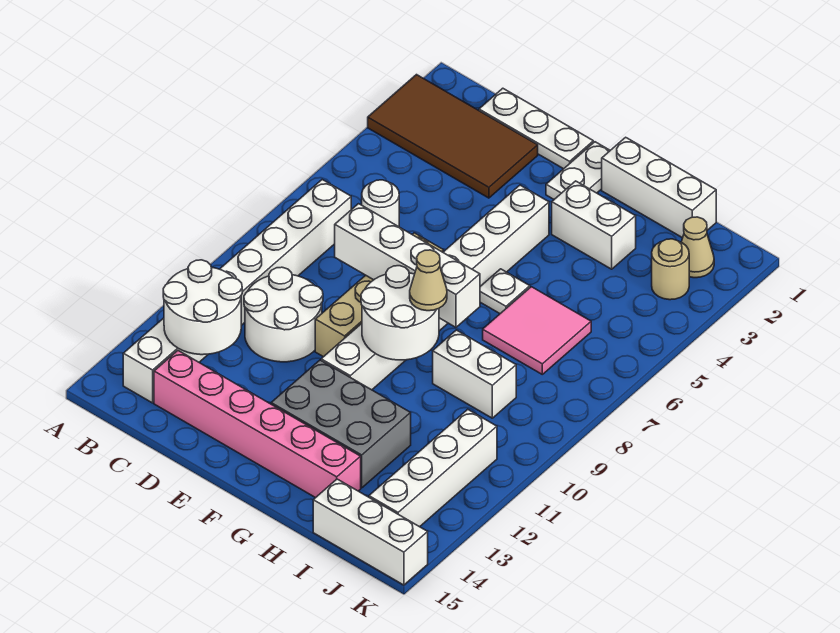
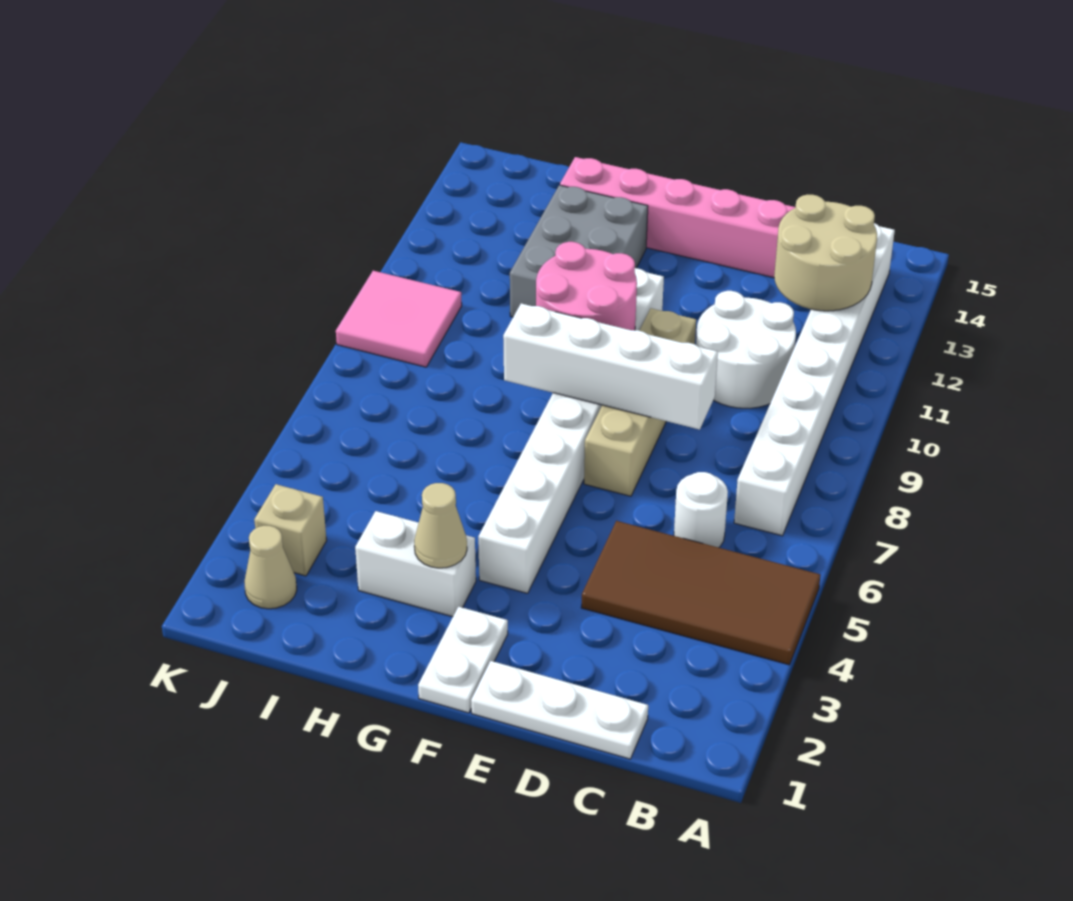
brown tile A2:D3 level 1 -> brown tile A4:D5 level 1
white round brick B12:C13 level 2 -> tan round brick B12:C13 level 2
white round brick F9:G10 level 2 -> pink round brick F9:G10 level 2
grey brick F12:H13 level 1 -> grey brick G11:H13 level 1
white brick G1:I1 level 1 -> none
white plate G6 level 1 -> none
tan cone G9 level 3 -> tan cone G3 level 2
pink tile H6:I7 level 1 -> pink tile J9:K10 level 1
white brick H9:I9 level 1 -> none
white brick I15:K15 level 1 -> none
tan round brick J3 level 1 -> tan brick J3 level 1
white brick J11:J14 level 1 -> none

